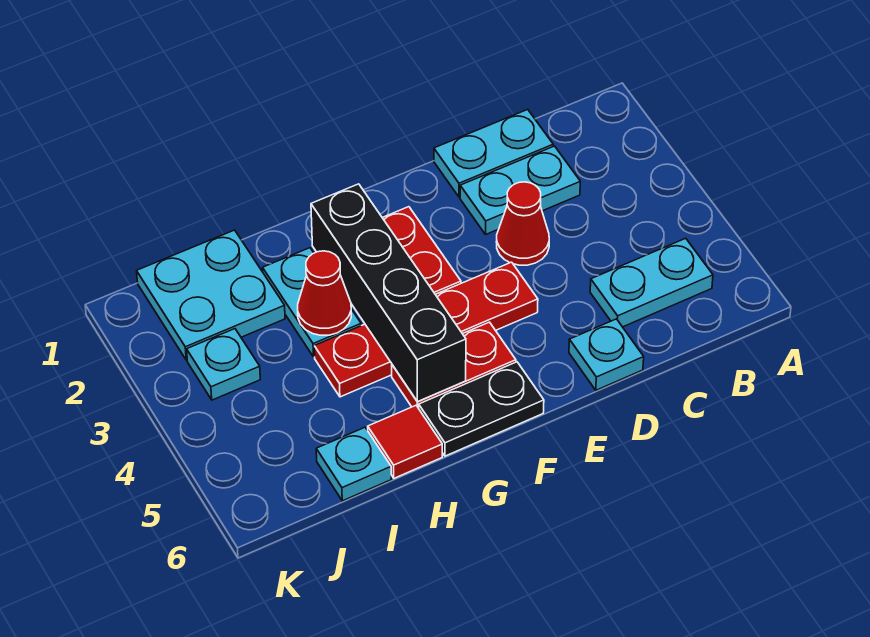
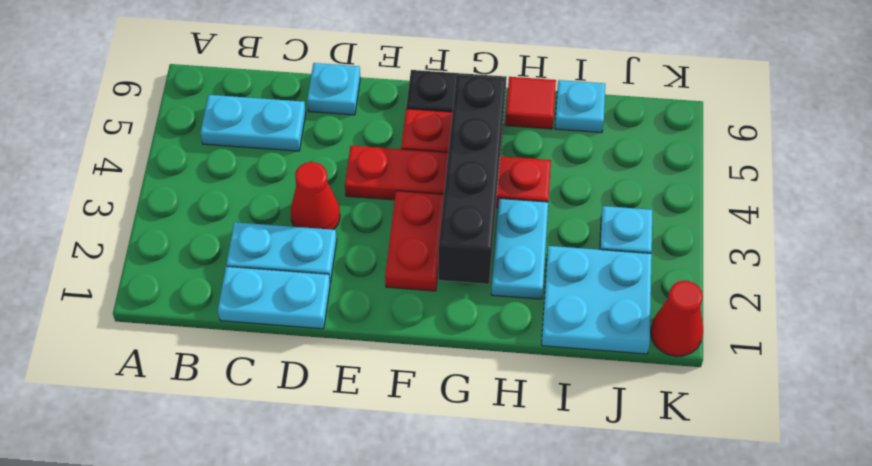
red cone H3 level 2 -> red cone K1 level 1

